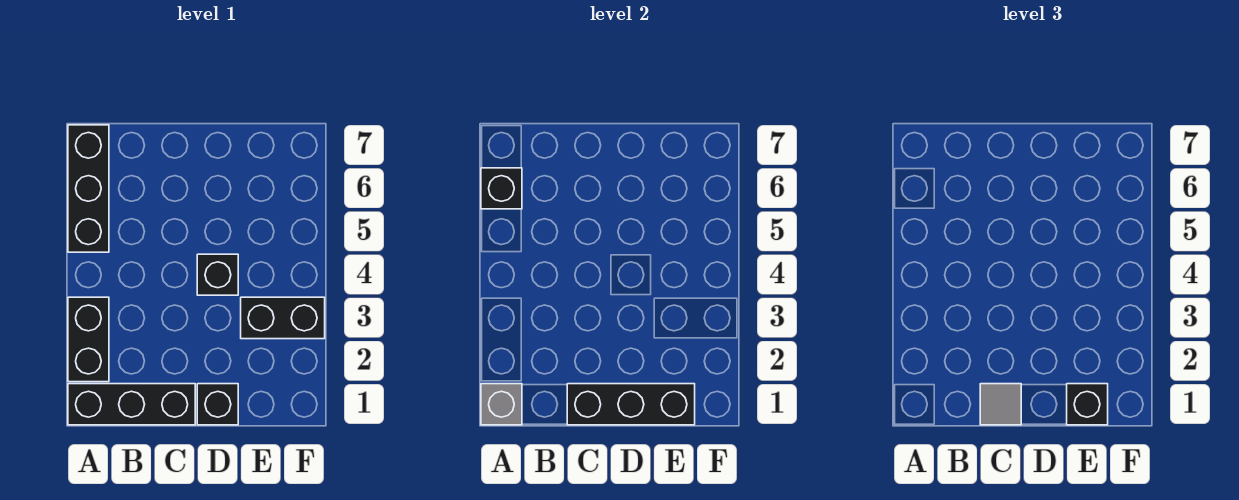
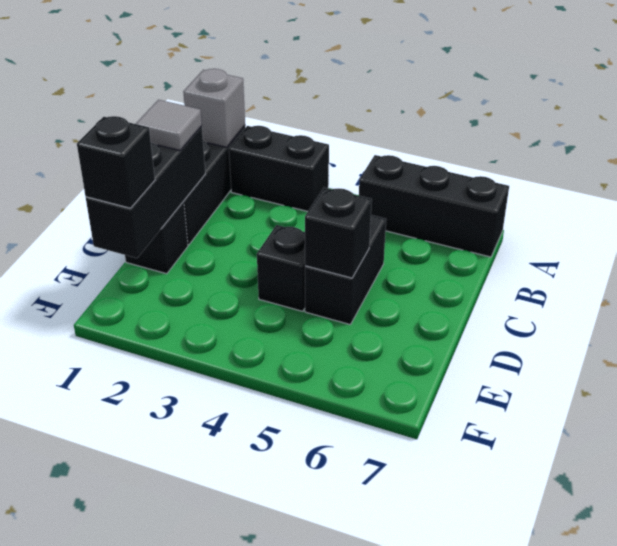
black brick A6 level 2 -> black brick D5 level 2
black brick E3:F3 level 1 -> black brick C5:D5 level 1

